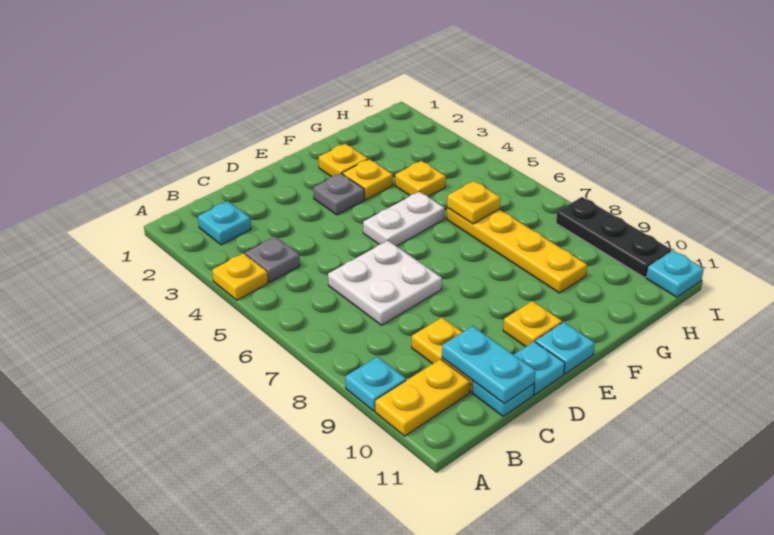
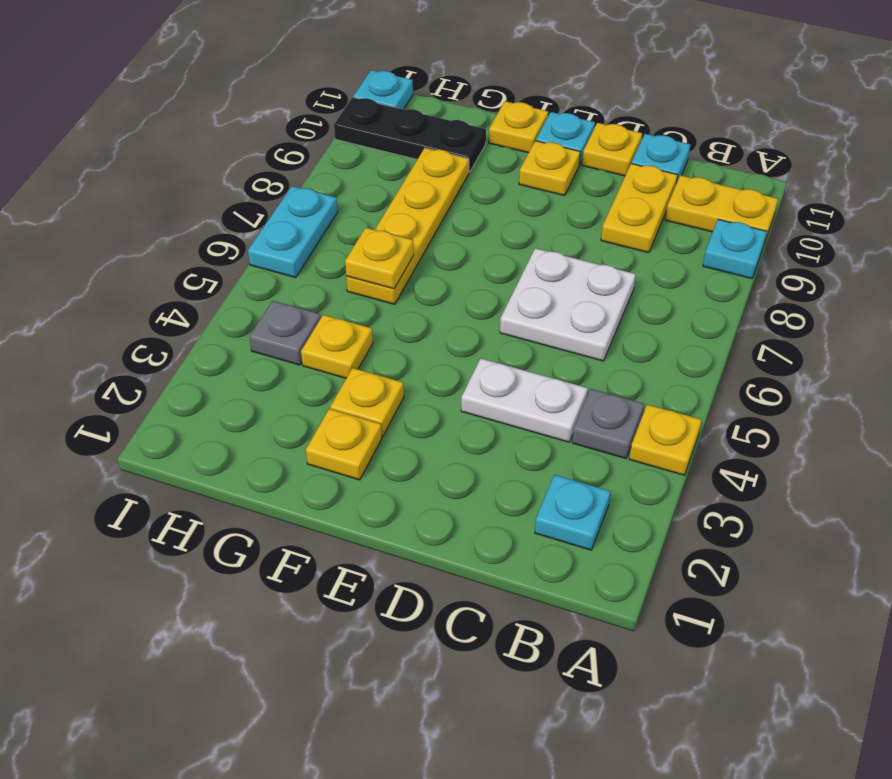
cyan plate C10:C11 level 2 -> cyan plate I6:I7 level 1
cyan plate D11 level 1 -> yellow plate D11 level 1
grey plate E3 level 1 -> grey plate H4 level 1
white plate E5:F5 level 1 -> white plate C4:D4 level 1
none -> yellow plate F11 level 1
black plate I8:I10 level 1 -> black plate G10:I10 level 1

